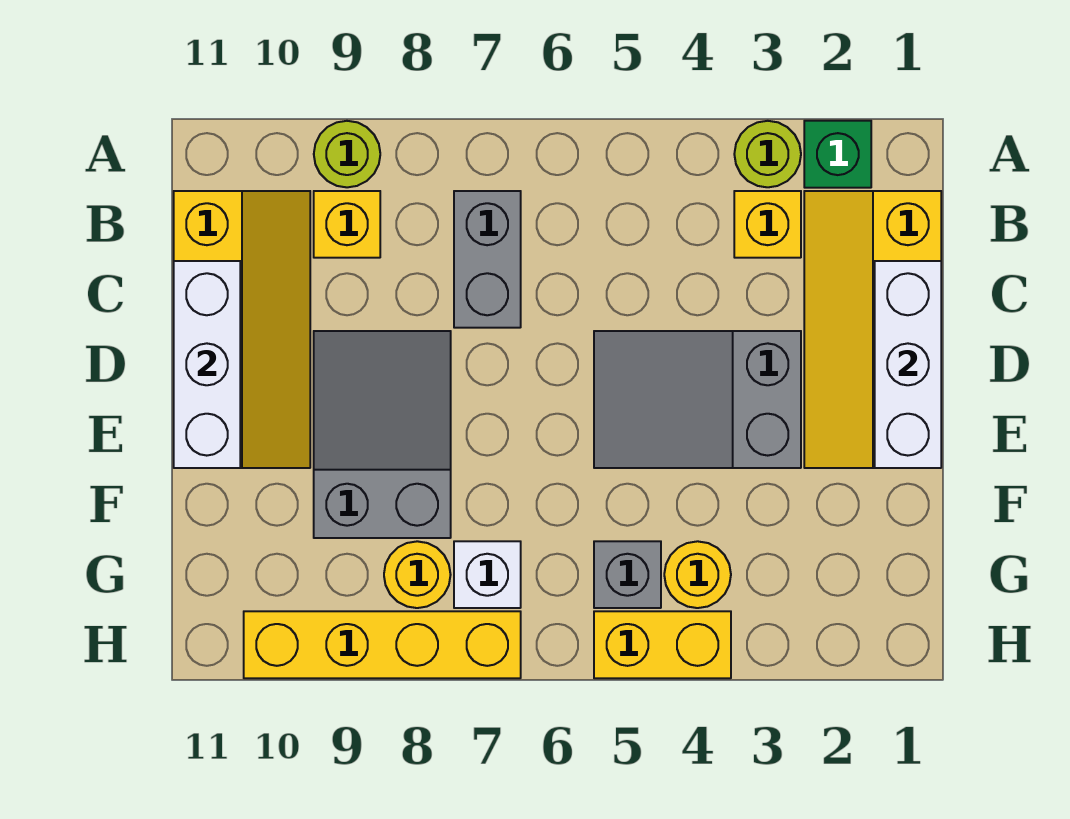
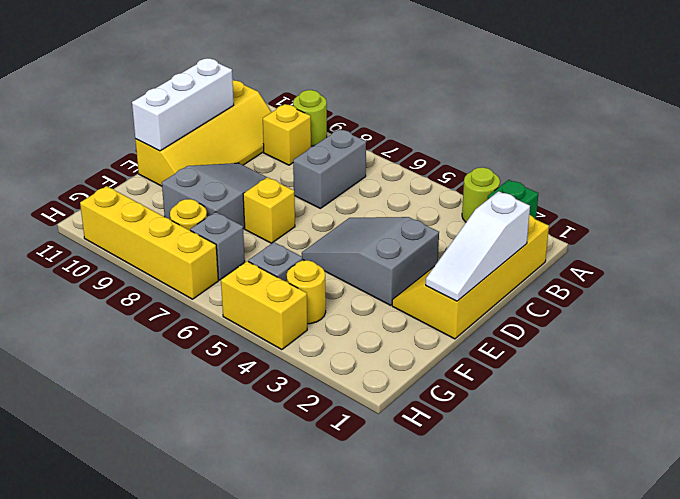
yellow brick B3 level 1 -> yellow brick E7 level 1
white brick C1:E1 level 2 -> white slope C1:E1 level 2 top C
white brick G7 level 1 -> grey brick G7 level 1

